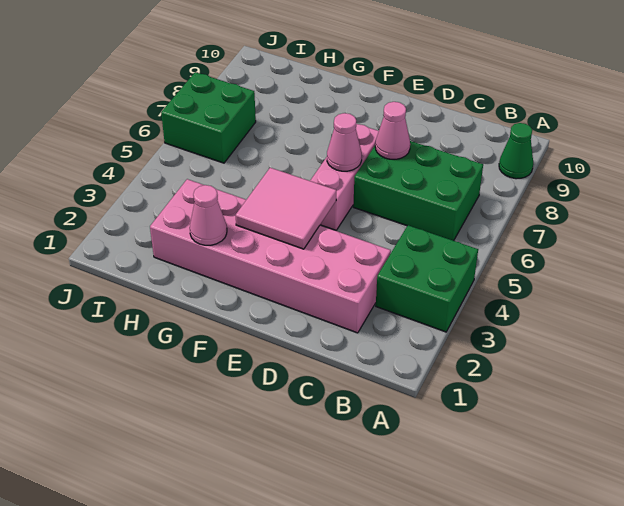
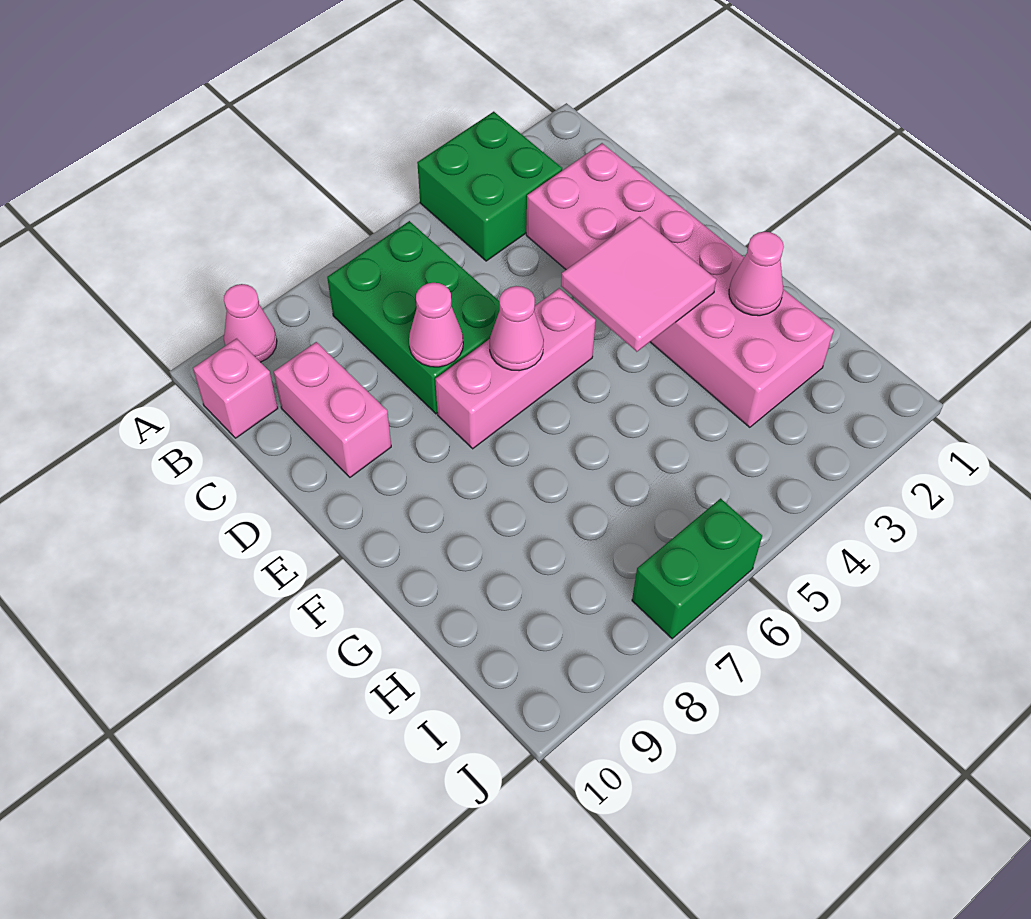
green cone A9 level 1 -> pink cone A9 level 1
none -> pink brick B10 level 1
none -> pink brick C9:D9 level 1
green brick I6:J7 level 1 -> green brick J6:J7 level 1

